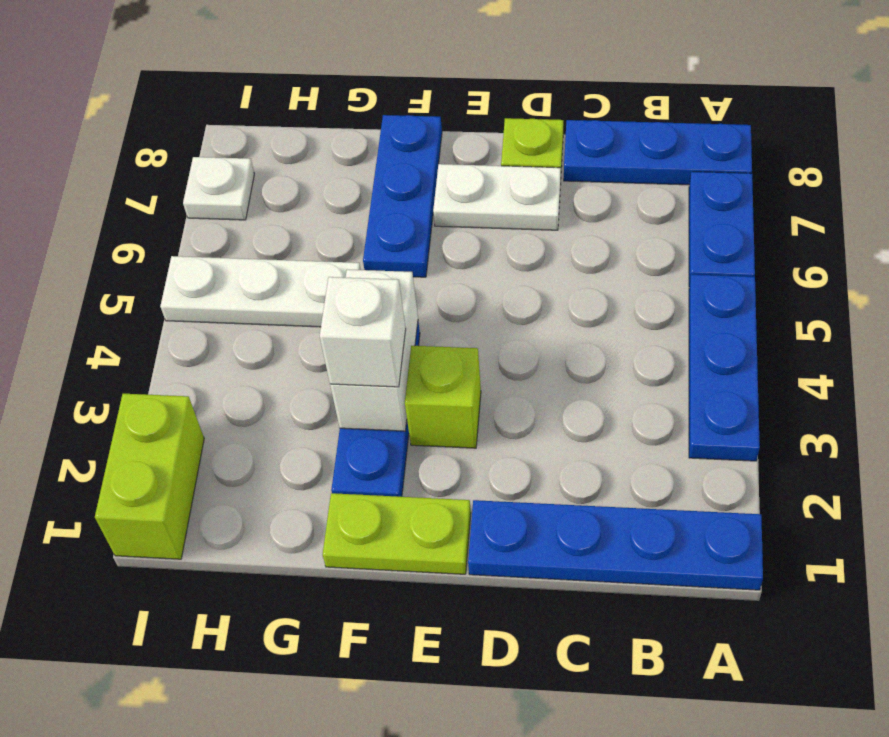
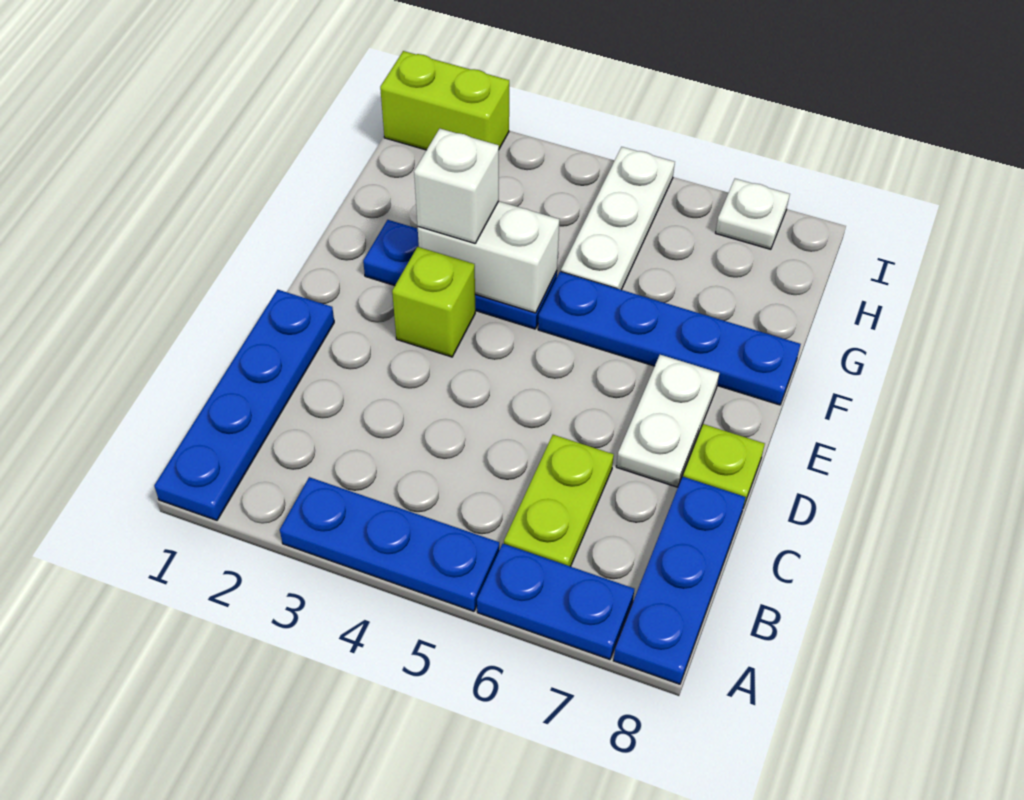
lime plate E1:F1 level 1 -> lime plate B6:C6 level 1
blue plate F6:F8 level 1 -> blue plate F5:F8 level 1

